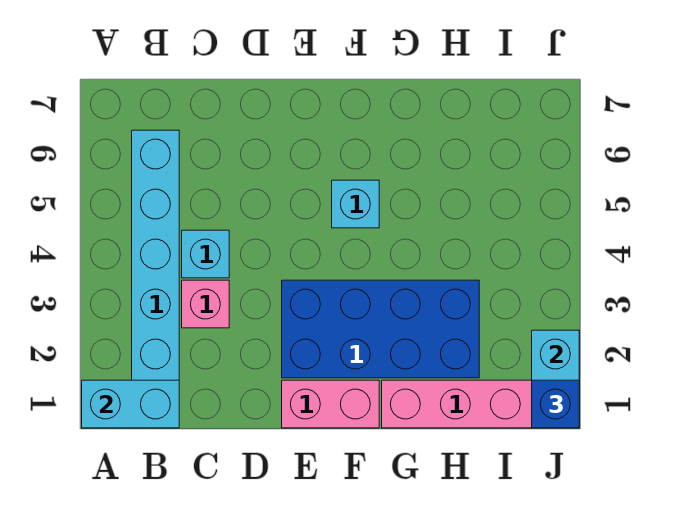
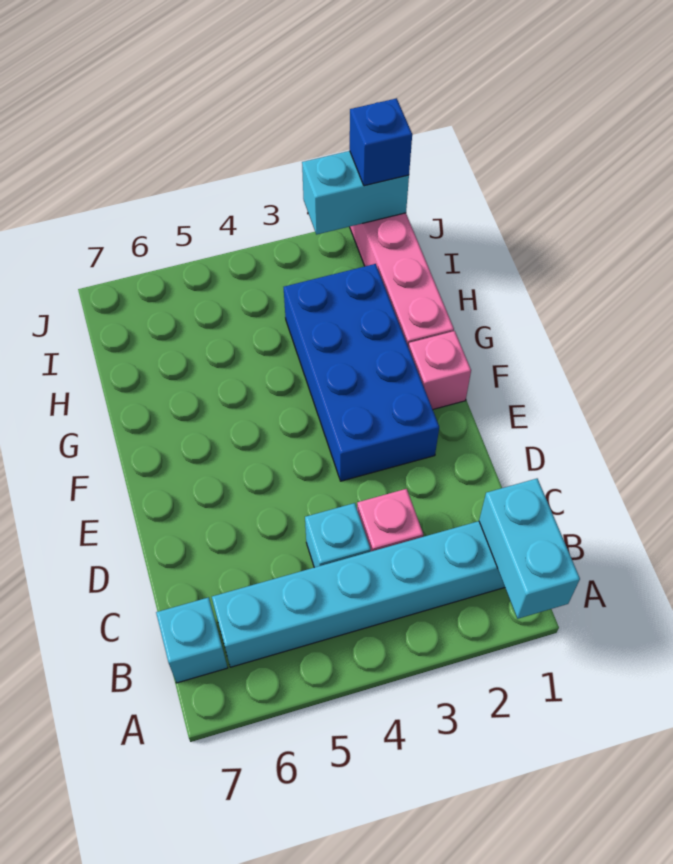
pink brick E1:F1 level 1 -> pink brick F1 level 1
cyan brick F5 level 1 -> cyan brick B7 level 1

